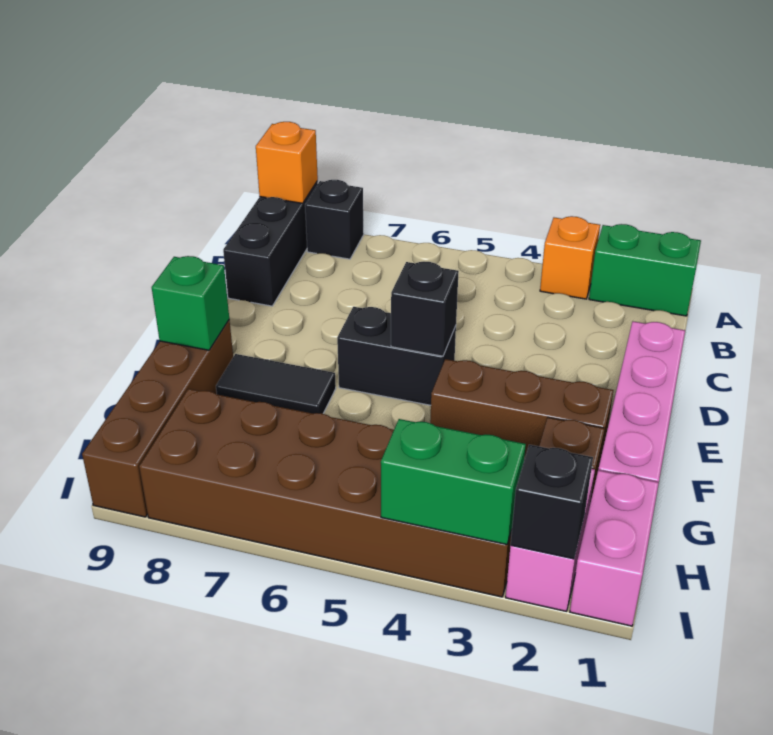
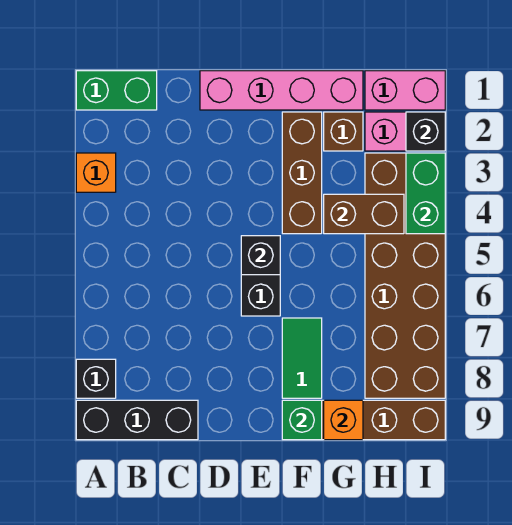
green brick A1:A2 level 1 -> green brick A1:B1 level 1
orange brick A9 level 2 -> orange brick G9 level 2
black tile F7:F8 level 1 -> green tile F7:F8 level 1
none -> brown brick G4:H4 level 2

